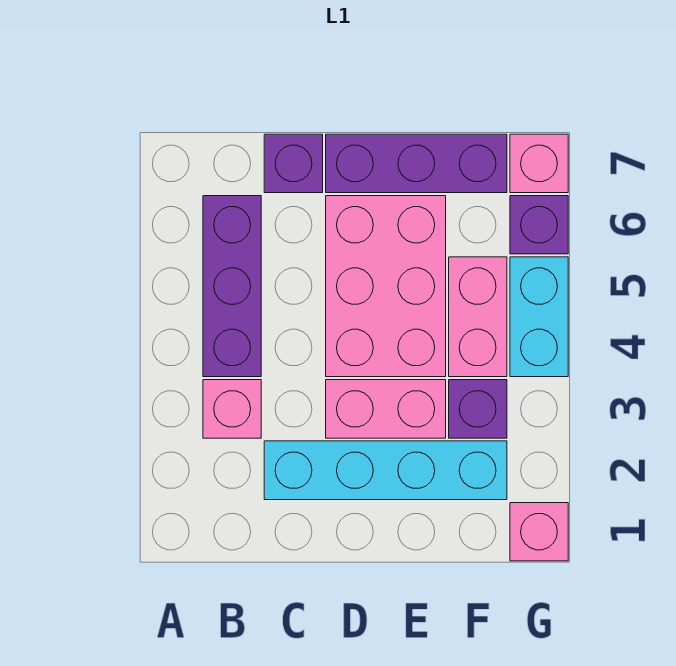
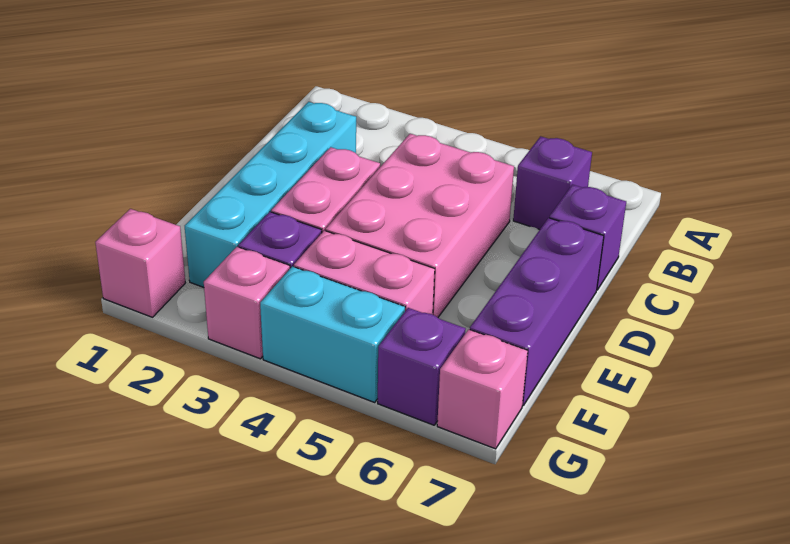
pink brick B3 level 1 -> pink brick G3 level 1
purple brick B4:B6 level 1 -> purple brick B6 level 1
pink brick D4:E6 level 1 -> pink brick C4:E5 level 1

